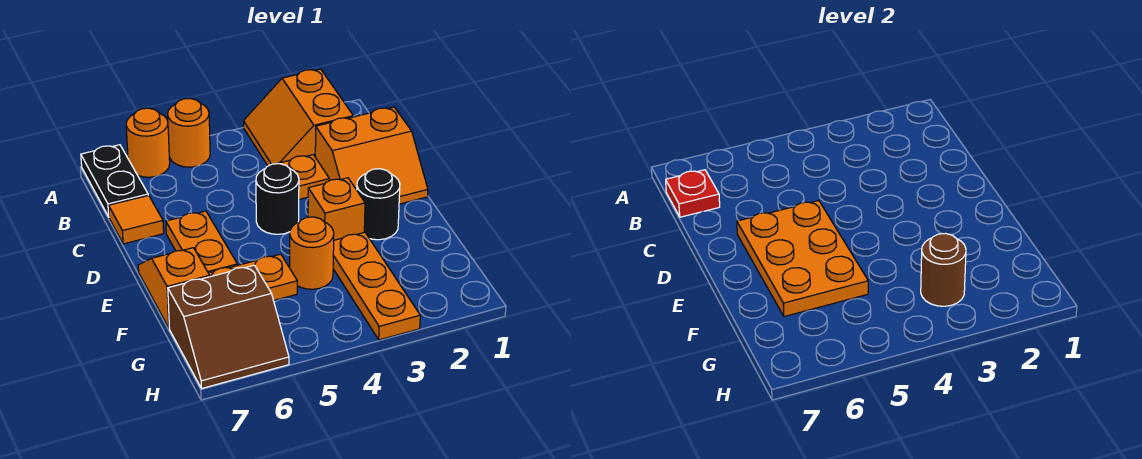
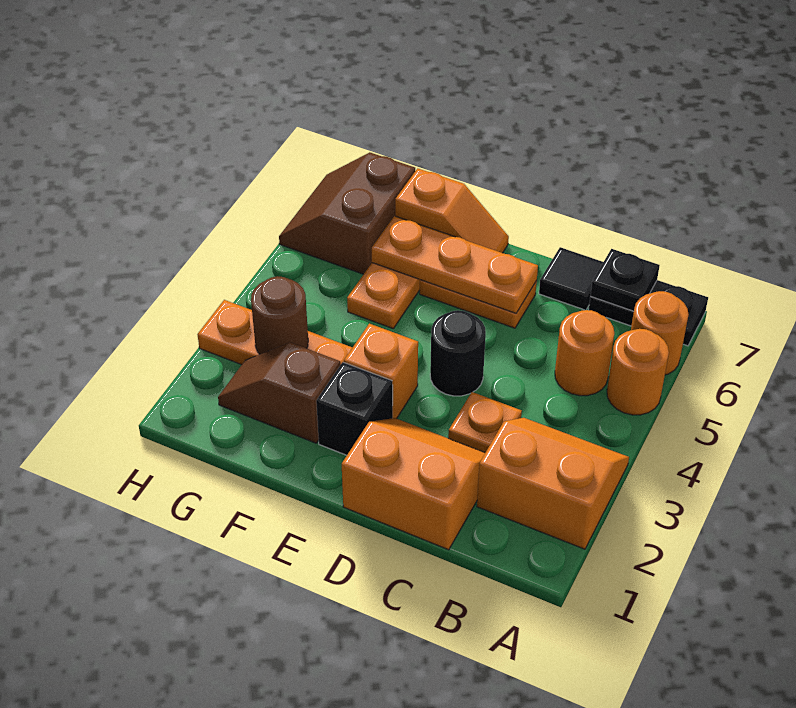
red plate B7 level 2 -> black plate B7 level 2
orange slope C1:D2 level 1 top C -> orange slope C1:D2 level 1 top 1
orange tile C7 level 1 -> black tile C7 level 1
orange plate D5:F6 level 2 -> orange plate D6:F6 level 2
black round brick E2 level 1 -> black brick E2 level 1
none -> brown slope F2:G2 level 1 top F
orange round brick F4 level 1 -> orange round brick B5 level 1

